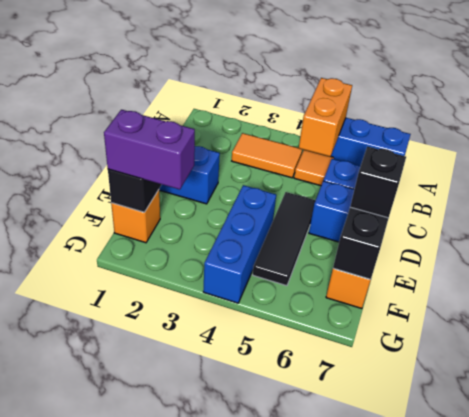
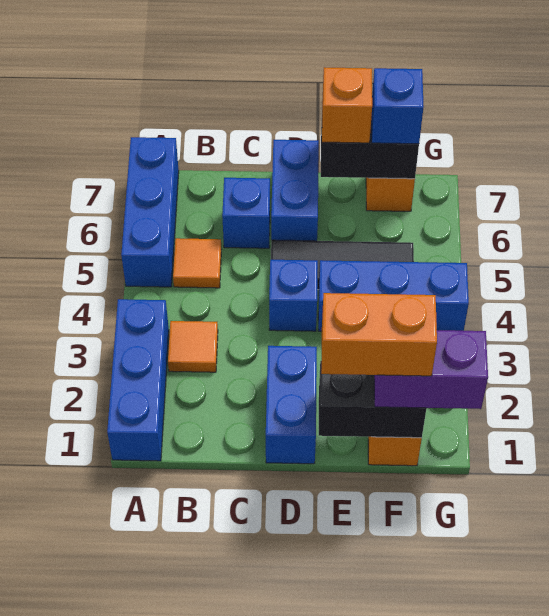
none -> blue brick A1:A3 level 1
orange brick A5:B5 level 2 -> orange brick E1:F1 level 4
orange tile B3:B4 level 1 -> orange tile B3 level 1
none -> blue brick D4 level 1
black brick E7 level 3 -> orange brick E7 level 3
purple brick F1:F2 level 3 -> purple brick F1:G1 level 3
none -> blue brick F7 level 3

